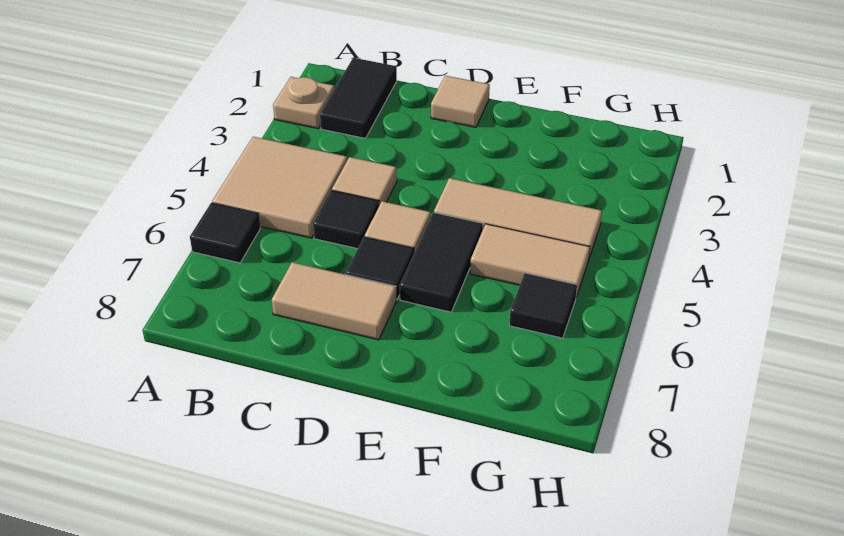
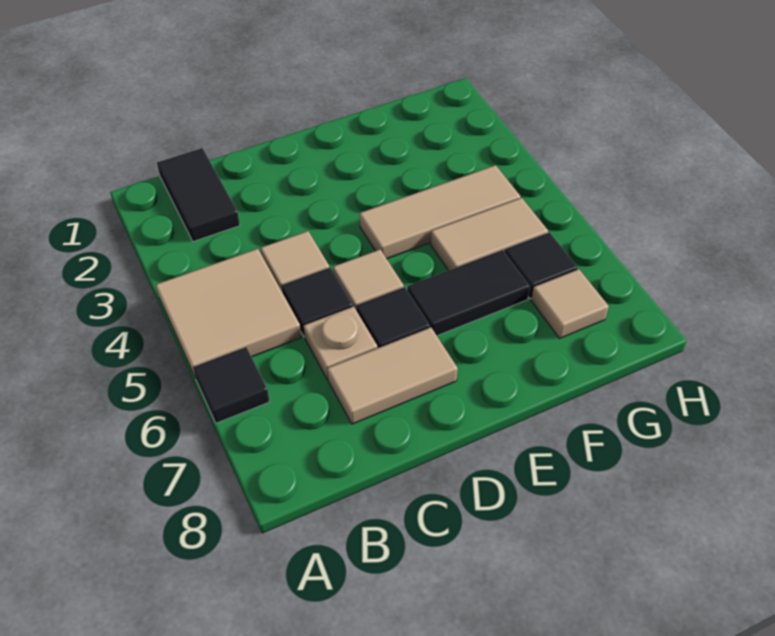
tan plate A2 level 1 -> tan plate C6 level 1
tan tile D1 level 1 -> tan tile G7 level 1
black tile E5:E6 level 1 -> black tile E6:F6 level 1

